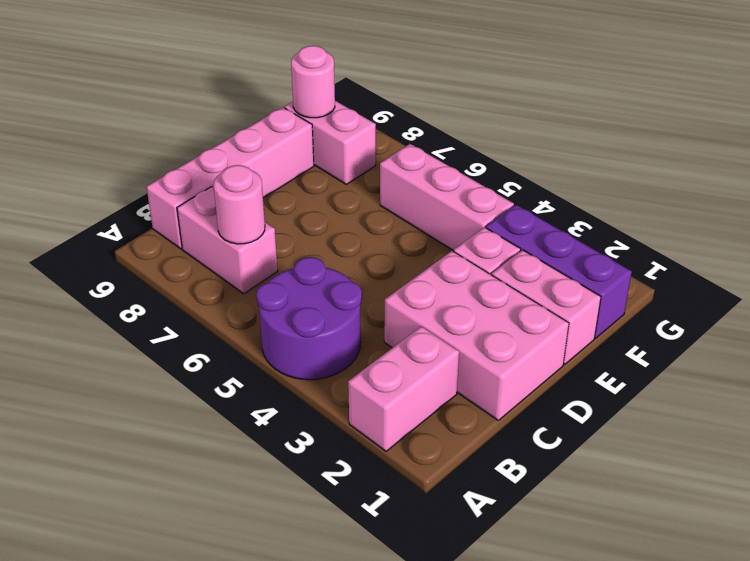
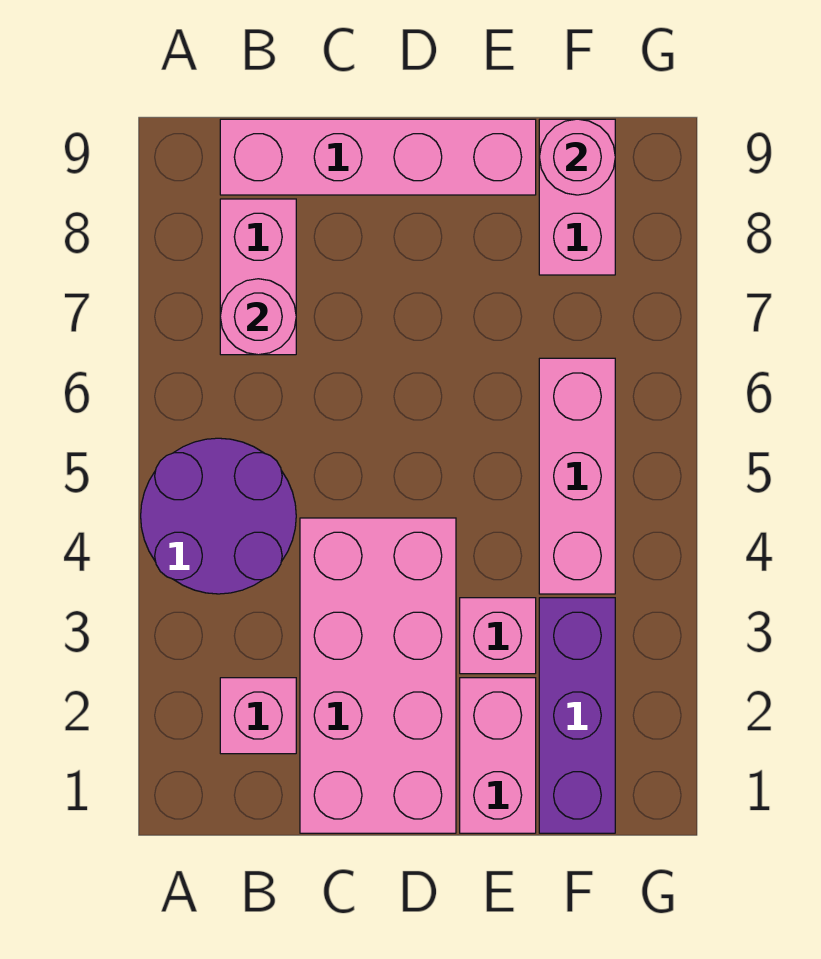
pink brick A2:B2 level 1 -> pink brick B2 level 1
pink brick C1:D3 level 1 -> pink brick C1:D4 level 1

